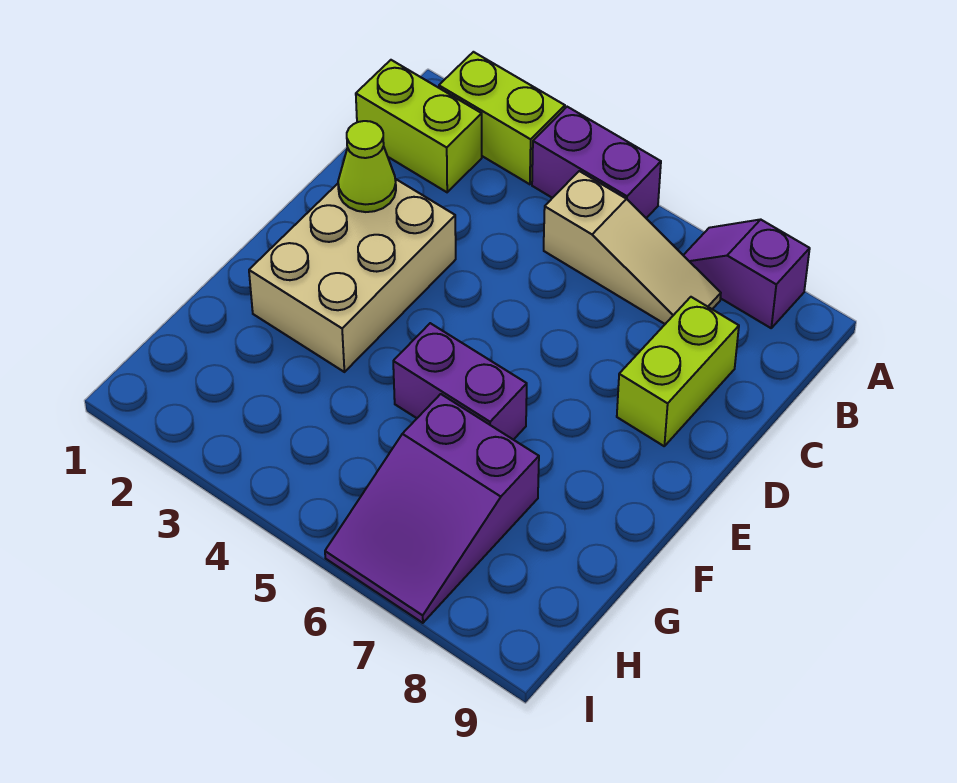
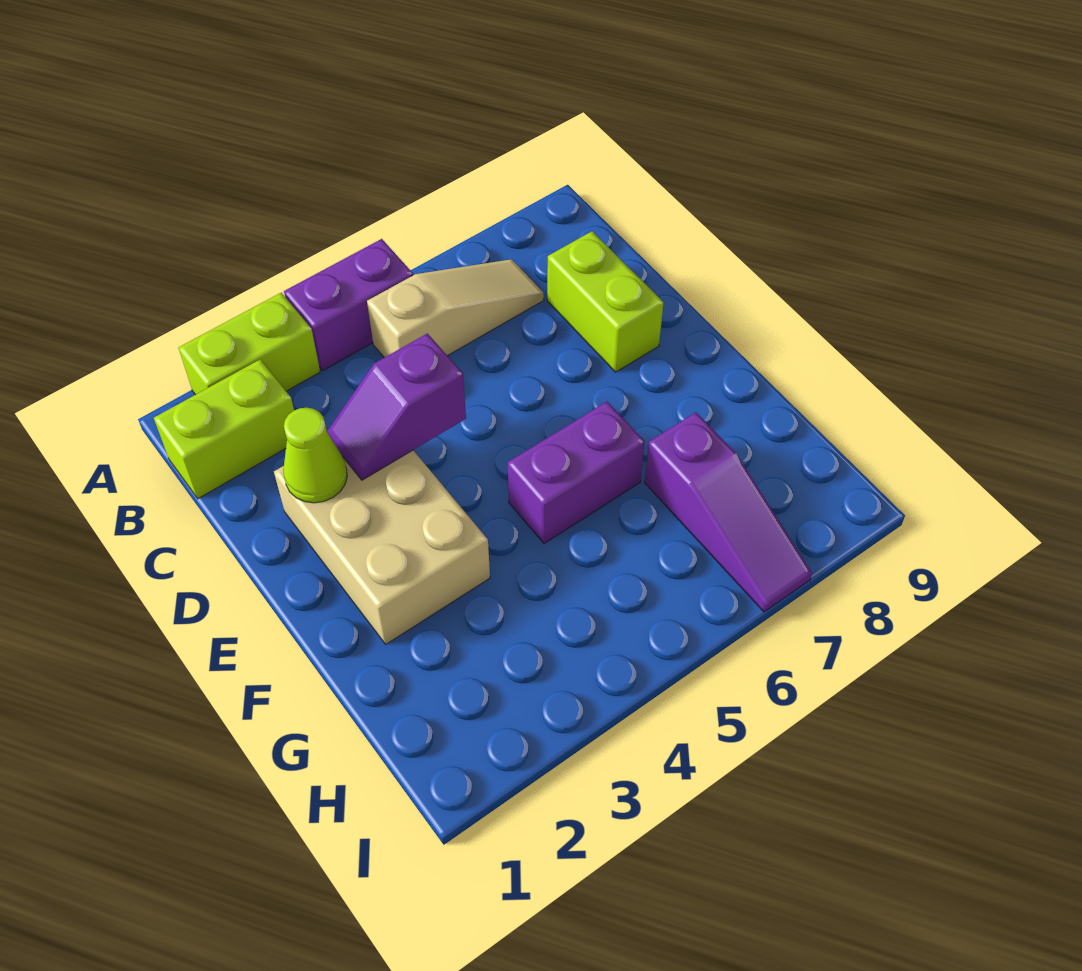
purple slope A7:A8 level 1 top 8 -> purple slope D3:D4 level 2 top 4
purple slope G6:I7 level 1 top G -> purple slope G7:I7 level 1 top G

